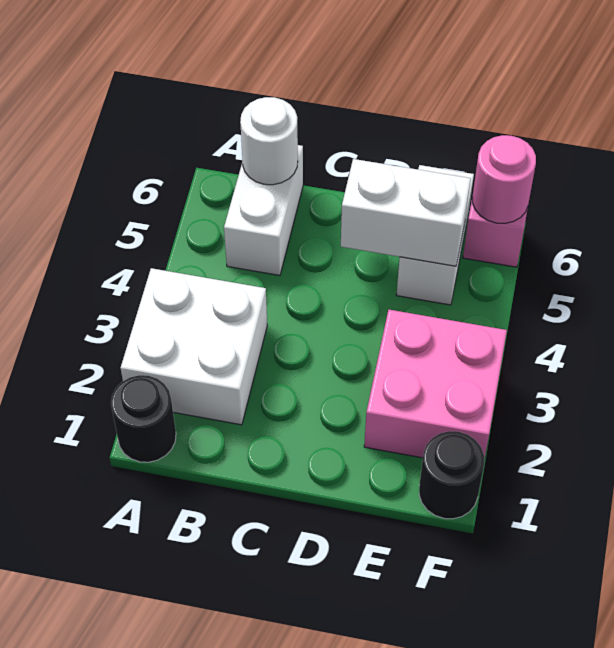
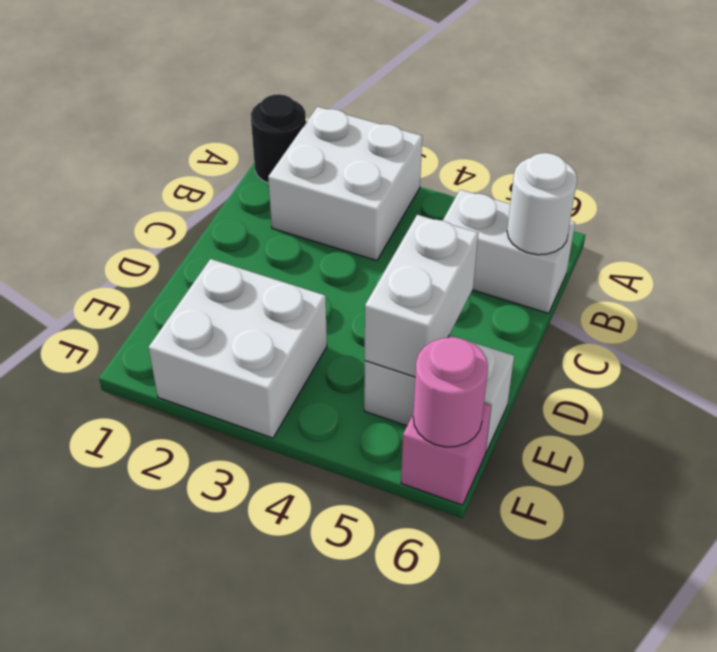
pink brick E2:F3 level 1 -> white brick E2:F3 level 1
black round brick F1 level 1 -> none

